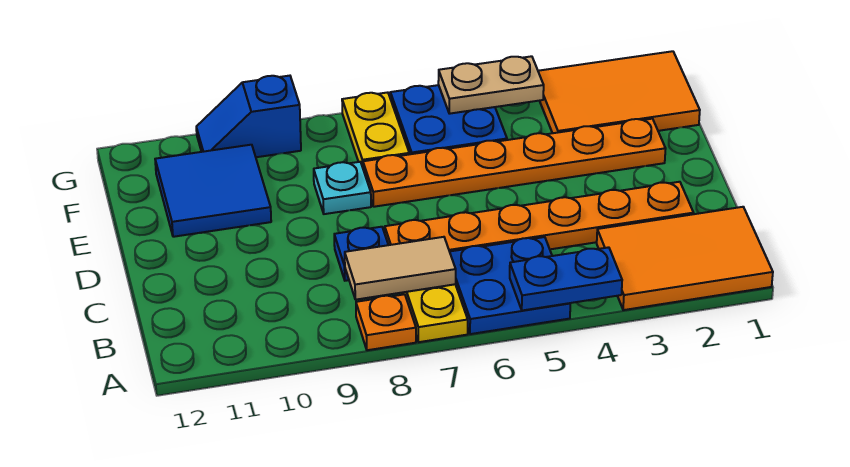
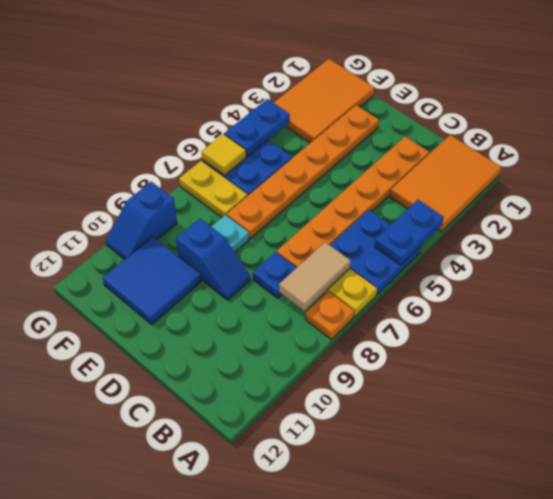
none -> blue slope D9:E9 level 1 top E
tan plate G4:G5 level 2 -> blue plate G4:G5 level 2
none -> yellow tile G6 level 2

